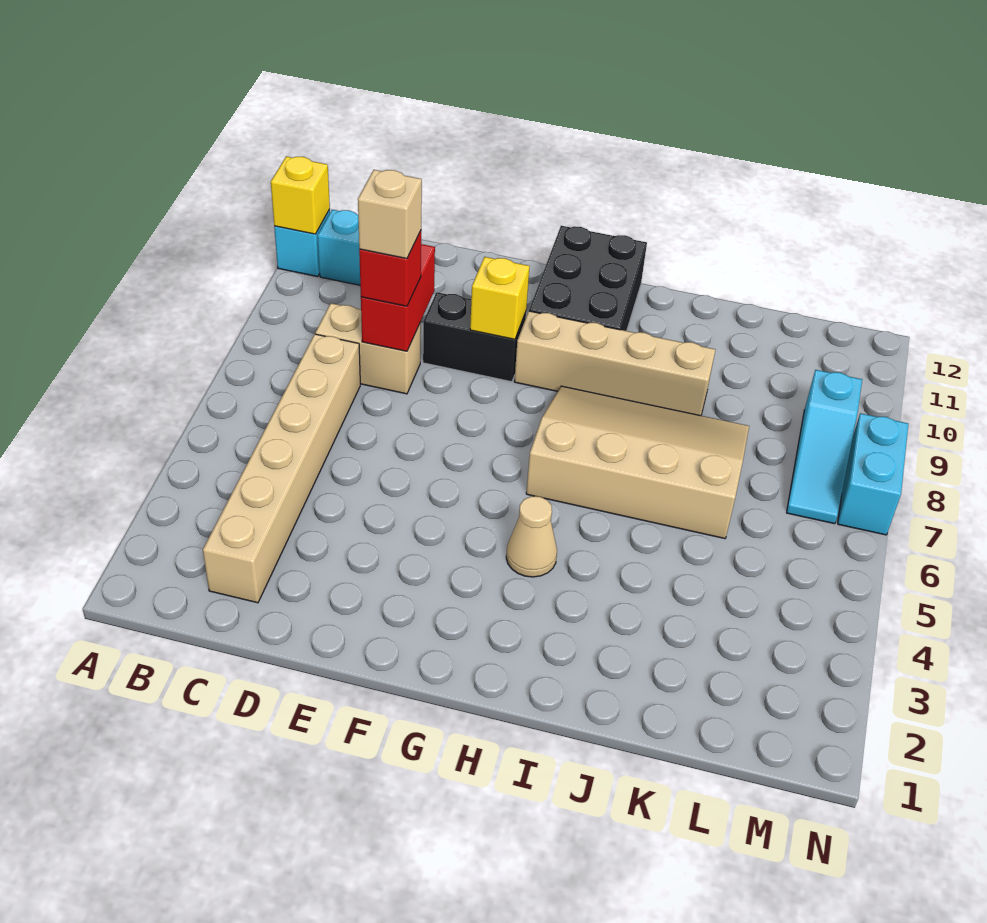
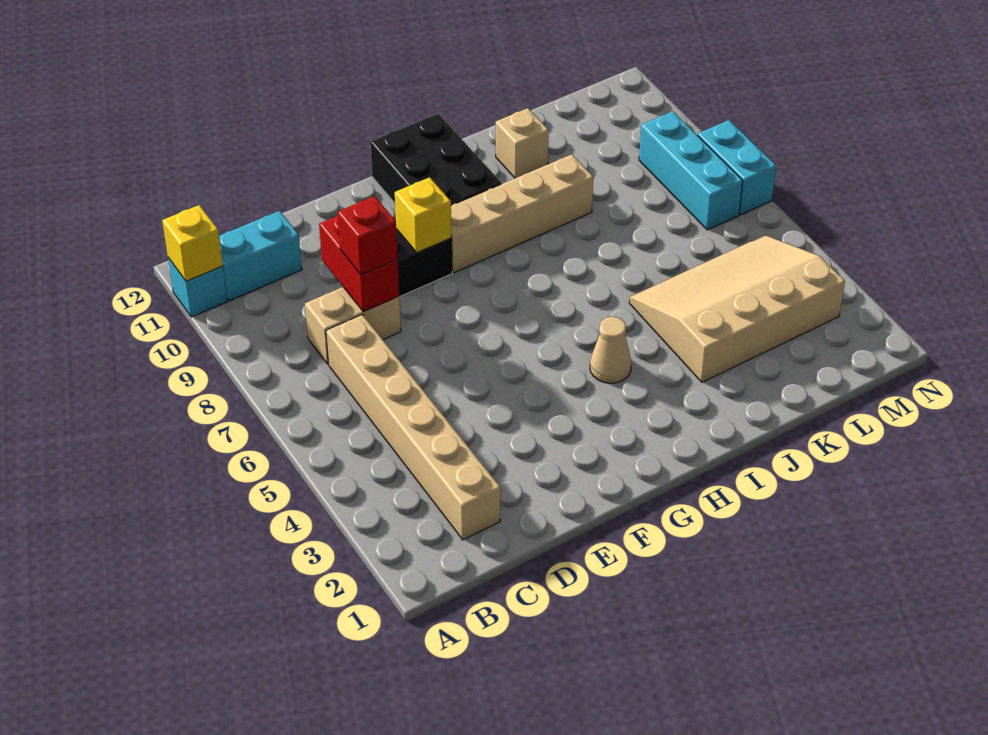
tan brick D8 level 4 -> tan brick J11 level 1
tan slope H6:K8 level 1 top 6 -> tan slope J3:M5 level 1 top 3
cyan slope M7:M9 level 1 top 9 -> cyan brick M7:M9 level 1

